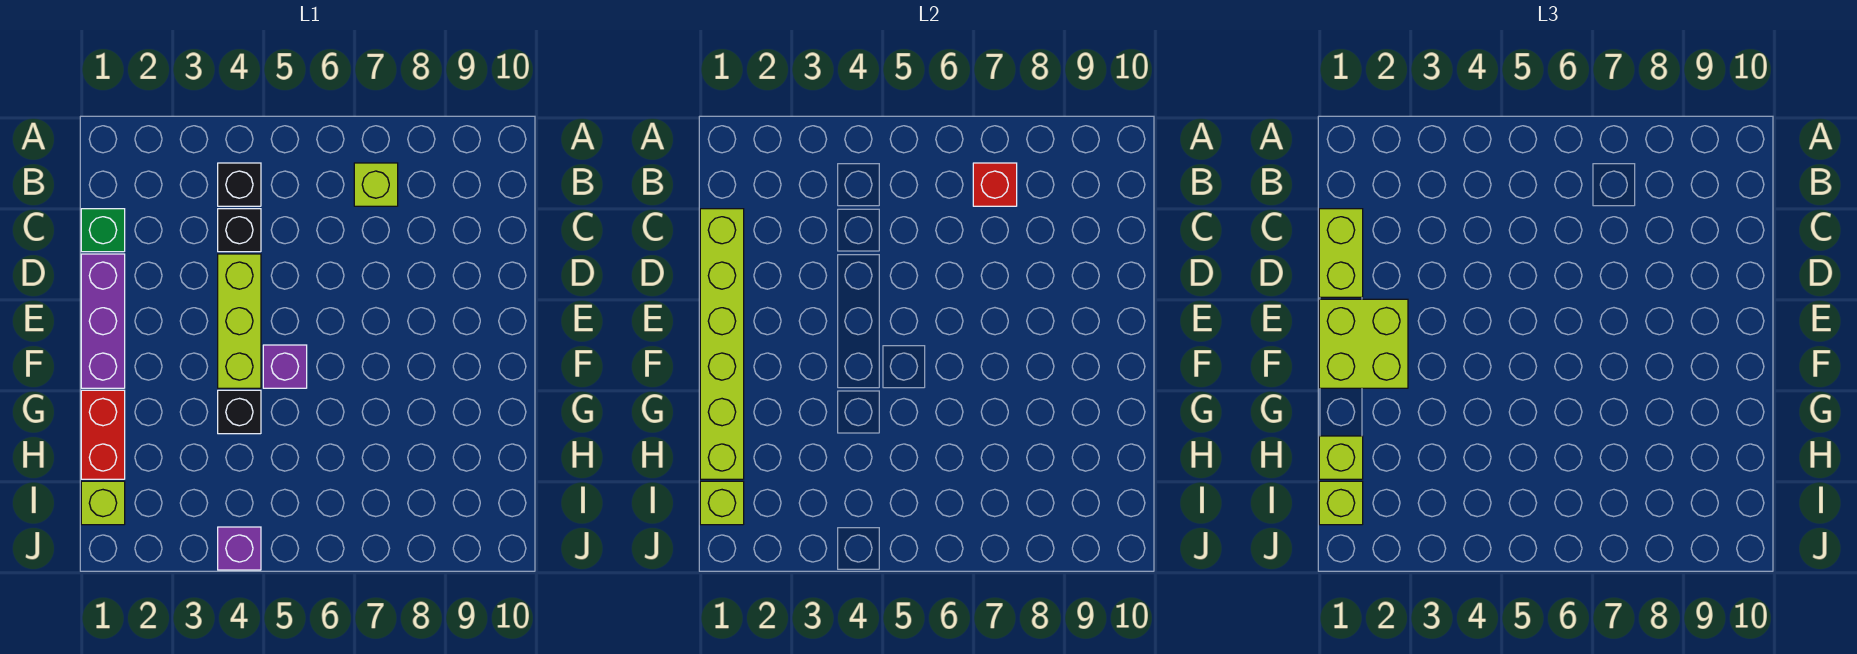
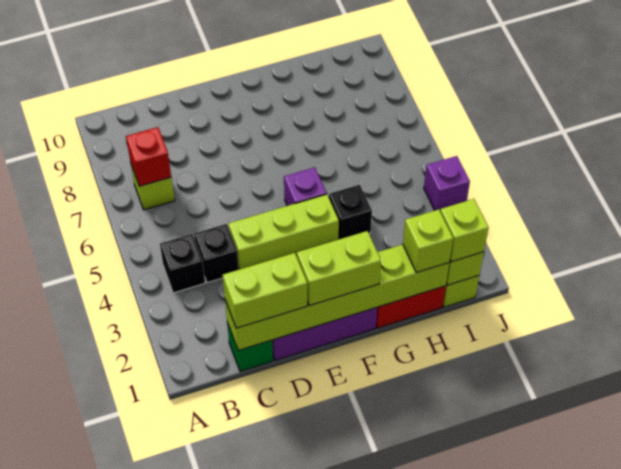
lime brick E1:F2 level 3 -> lime brick E1:F1 level 3

